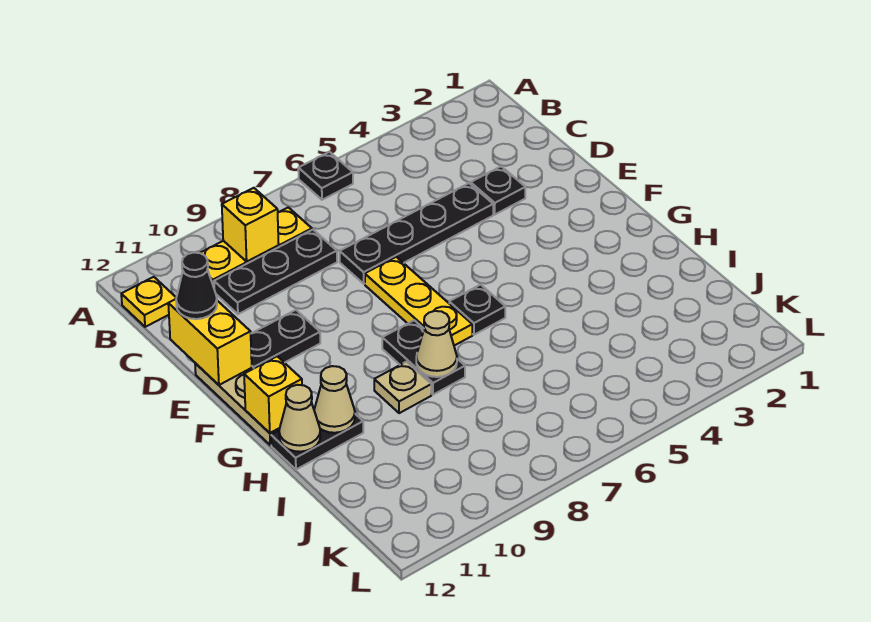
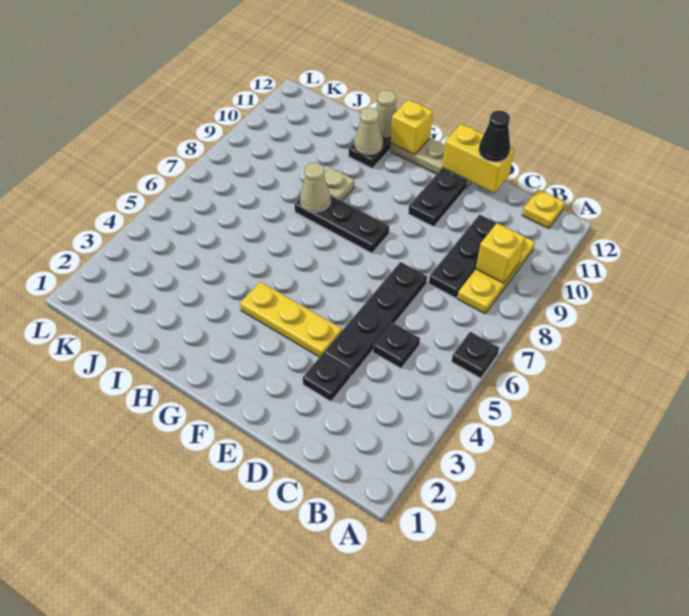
yellow plate E7:G7 level 1 -> yellow plate E4:G4 level 1
black plate G6 level 1 -> black plate C5 level 1
black plate G8:H8 level 1 -> black plate F8:H8 level 1

